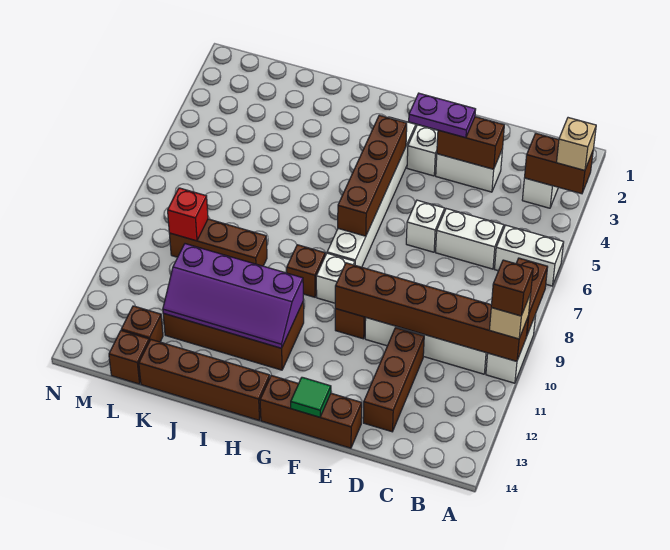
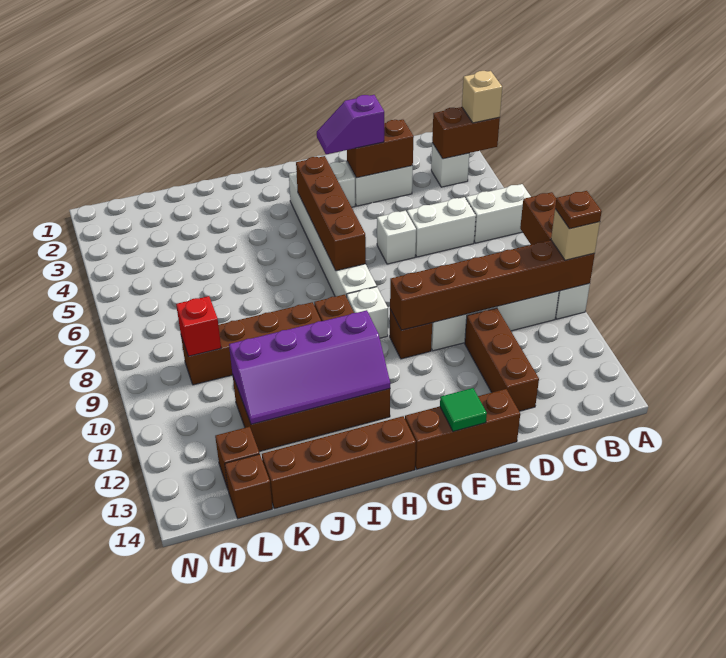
brown brick A10 level 4 -> brown plate A10 level 4
purple plate E3:F3 level 3 -> purple slope E3:F3 level 3 top E
brown brick J9:L9 level 1 -> brown brick I9:L9 level 1

